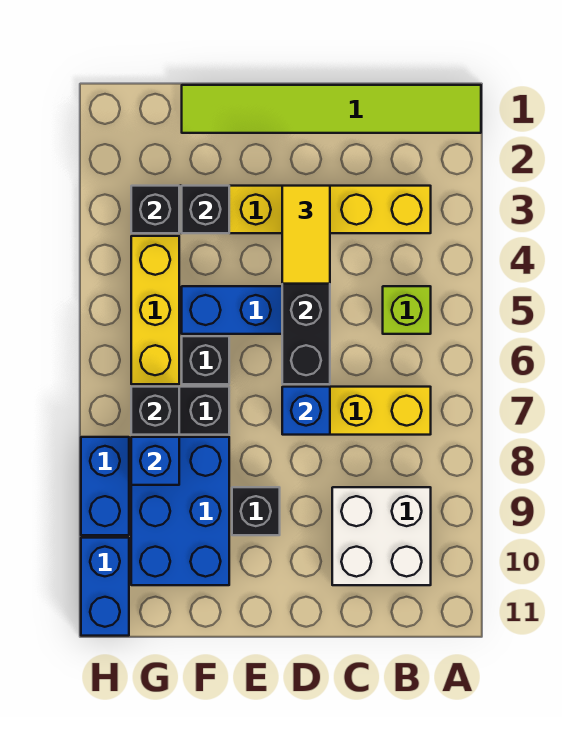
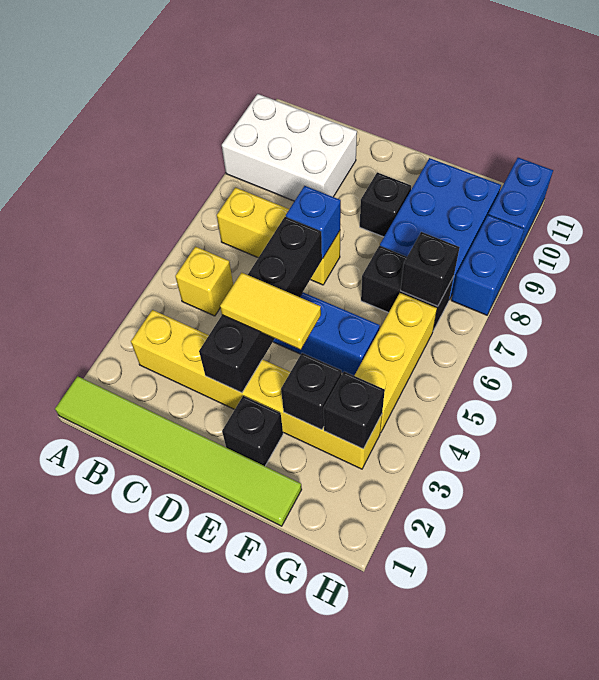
lime brick B5 level 1 -> yellow brick B5 level 1
white brick B9:C10 level 1 -> white brick A9:C10 level 1
yellow tile D3:D4 level 3 -> yellow tile D4:E4 level 3
black brick F6 level 1 -> black brick E2 level 1
blue brick G8 level 2 -> none

